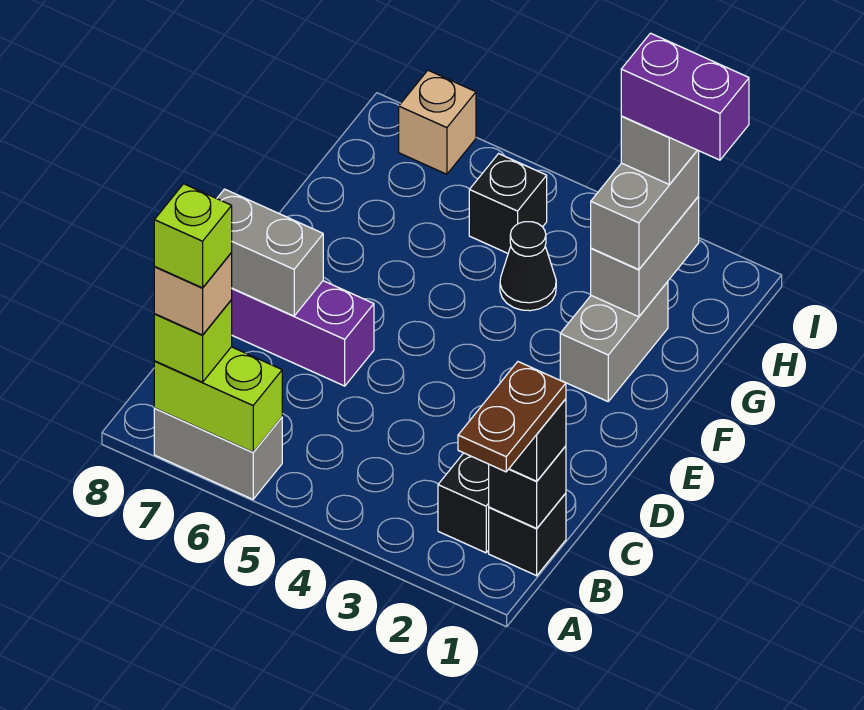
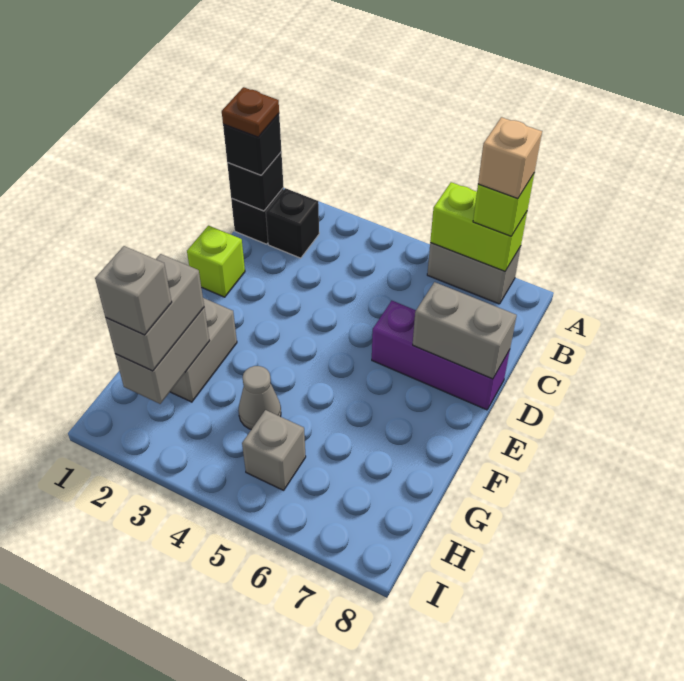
brown plate A1:B1 level 4 -> brown plate B1 level 4
lime brick A7 level 5 -> lime brick D1 level 1
black cone G4 level 1 -> grey cone G4 level 1
purple brick H1:H2 level 5 -> none
black brick H5 level 1 -> grey brick H5 level 1
tan brick I7 level 1 -> none

